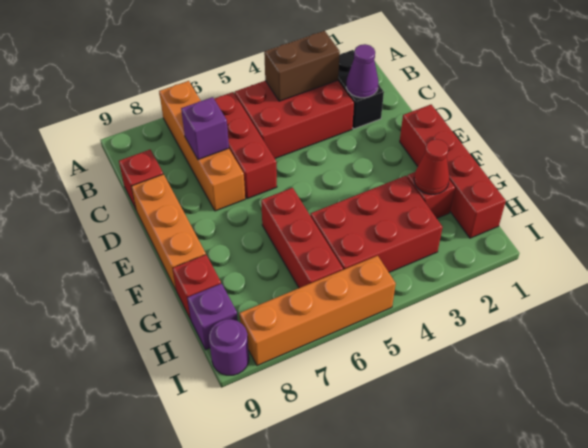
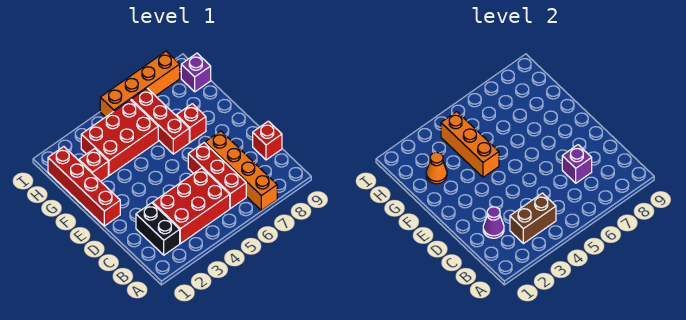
orange brick D9:F9 level 1 -> orange brick F4:H4 level 2
red cone G2 level 2 -> orange cone G2 level 2
red brick G9 level 1 -> red brick F7 level 1
purple round brick I9 level 1 -> none

